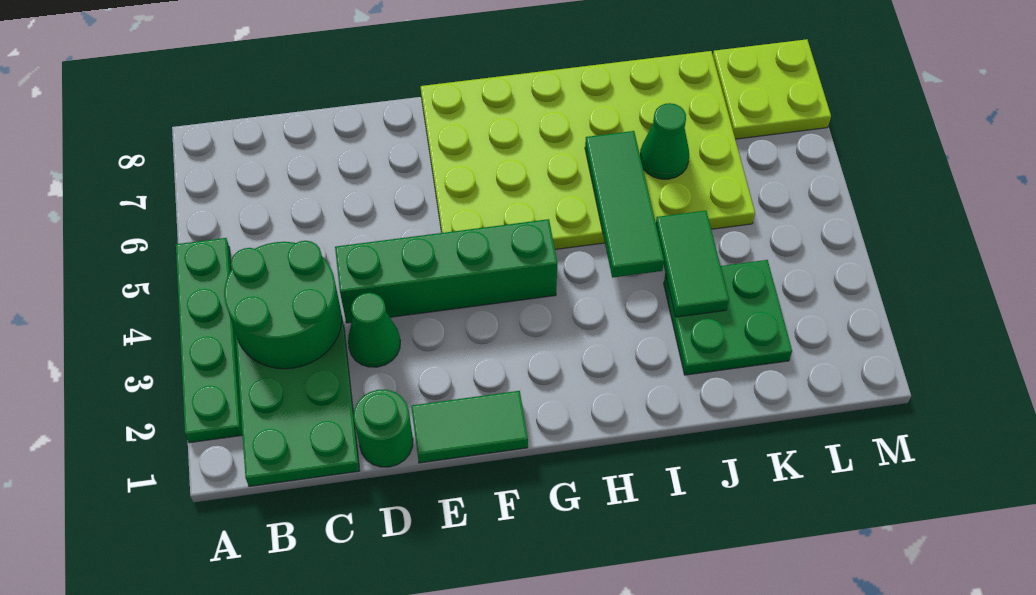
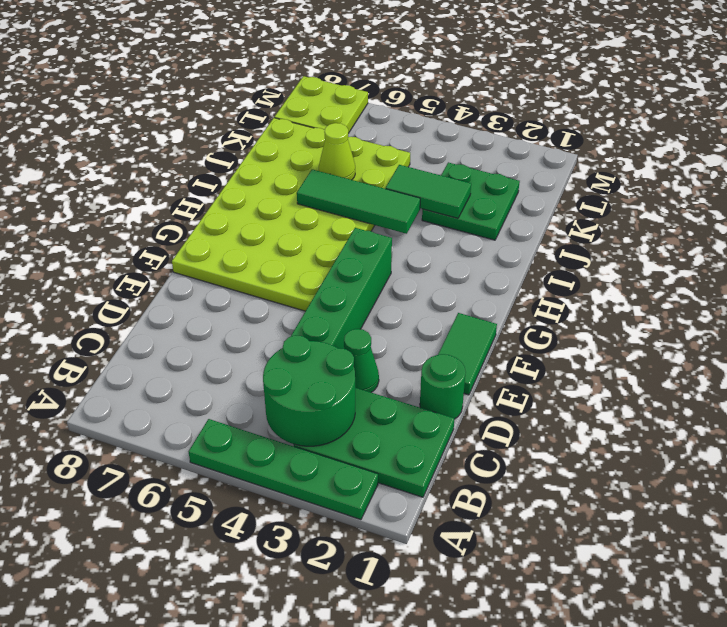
green cone J6 level 2 -> lime cone J6 level 2

